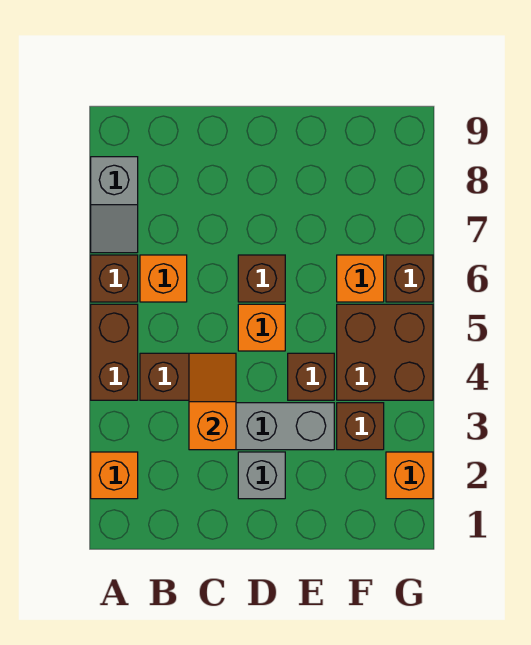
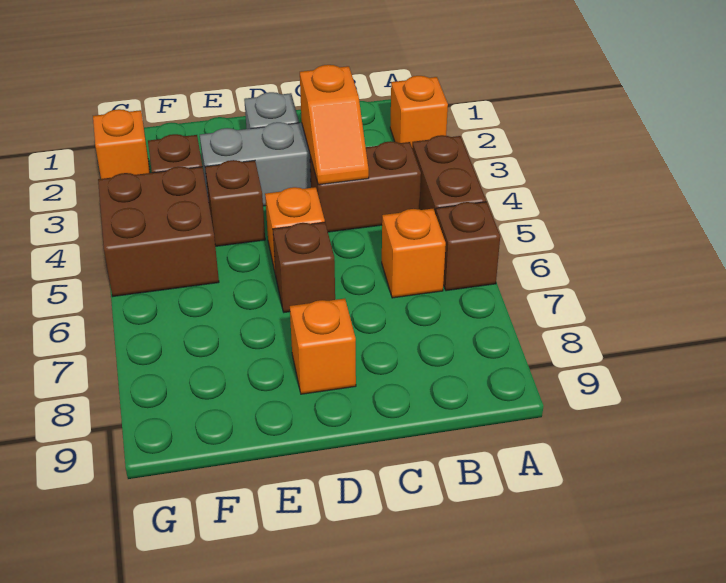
grey slope A7:A8 level 1 top 8 -> none
orange brick F6 level 1 -> orange brick D8 level 1
brown brick G6 level 1 -> none

